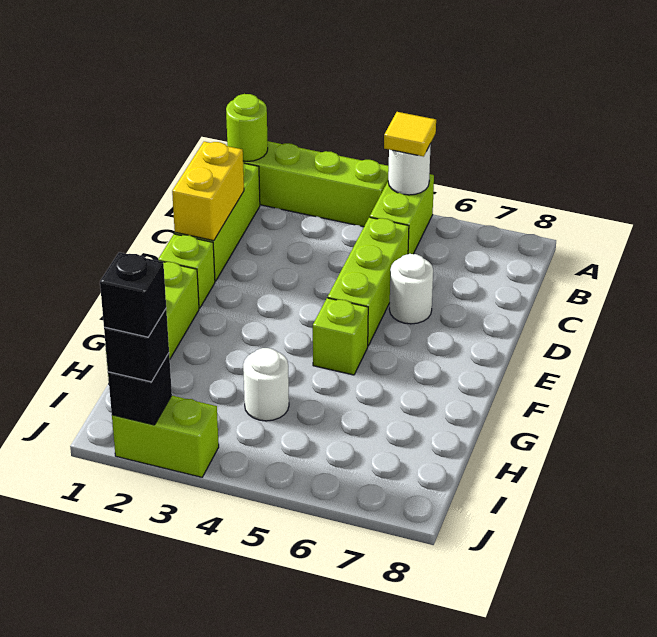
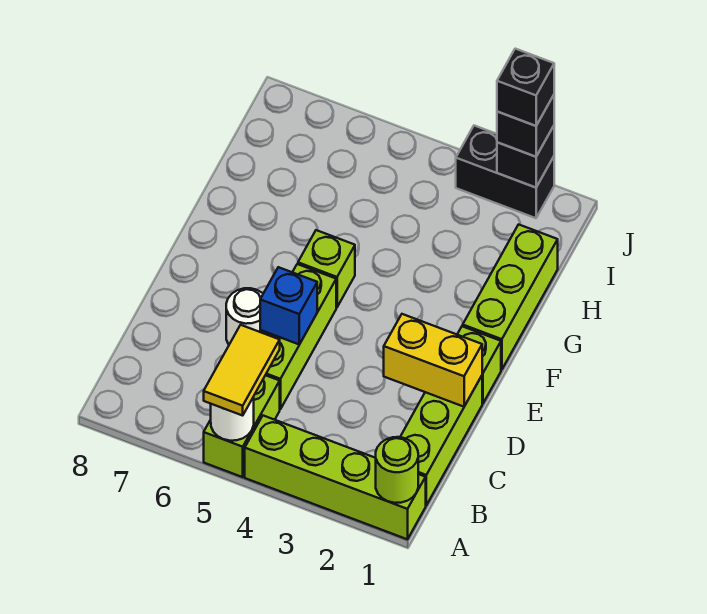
yellow tile A5 level 3 -> yellow tile A5:B5 level 3
yellow brick C1:D1 level 2 -> yellow brick D1:D2 level 2
none -> blue brick D5 level 2
white round brick H4 level 1 -> none
lime brick J2:J3 level 1 -> black brick J2:J3 level 1

